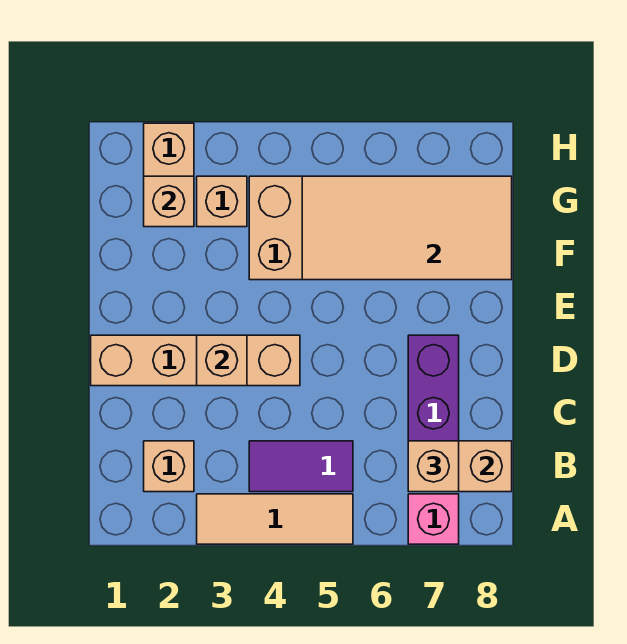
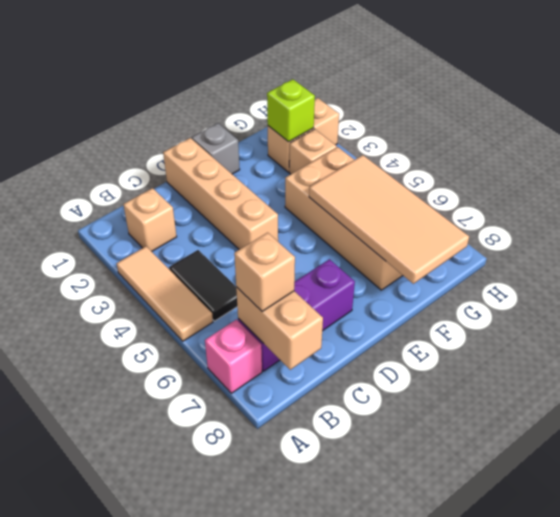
purple tile B4:B5 level 1 -> black tile B4:B5 level 1
tan brick D3 level 2 -> none
none -> grey brick E1 level 1
tan brick G2 level 2 -> lime brick G2 level 2

